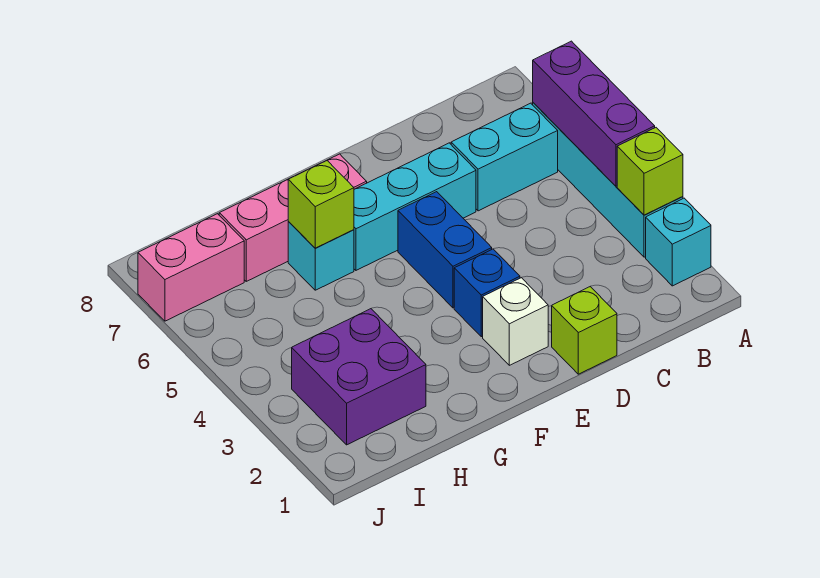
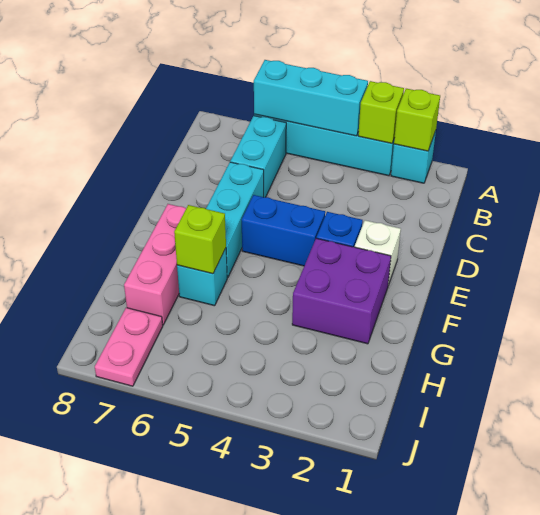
purple brick A4:A6 level 2 -> cyan brick A4:A6 level 2
lime brick D1 level 1 -> lime brick A2 level 2
purple brick H2:I3 level 1 -> purple brick F2:G3 level 1
pink brick I7:J7 level 1 -> pink plate I7:J7 level 1

